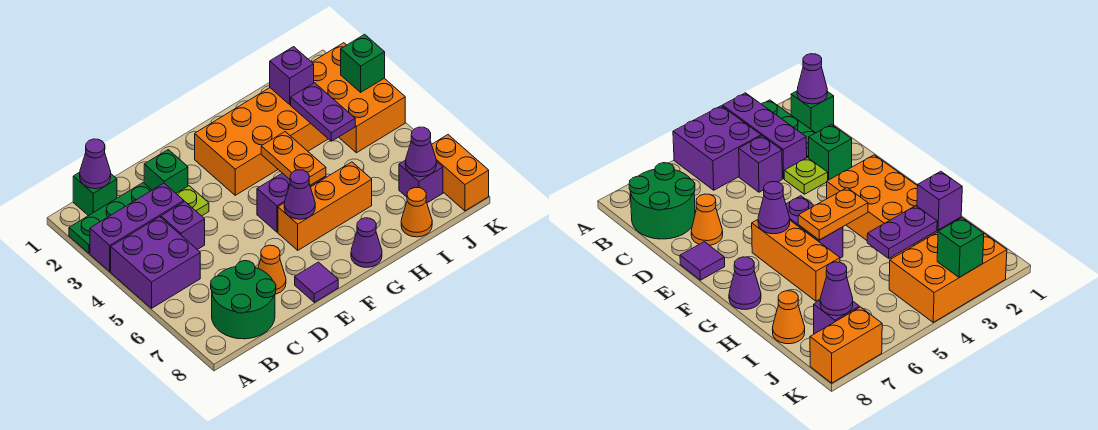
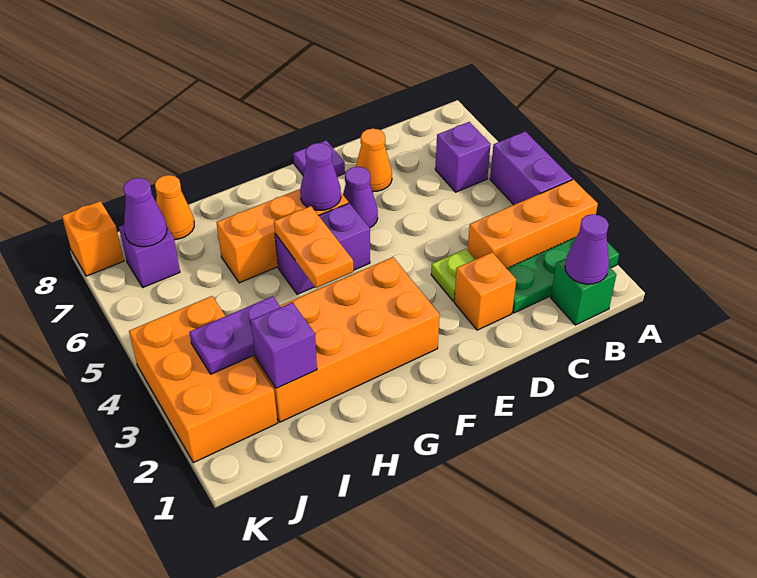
purple brick A3:C3 level 1 -> orange brick A3:C3 level 1
purple brick A4:B5 level 1 -> purple brick A4:A5 level 1
green round brick B7:C8 level 1 -> none
purple brick C4 level 1 -> purple brick B6 level 1
green brick D2 level 1 -> orange brick D2 level 1
purple cone G8 level 1 -> purple cone E6 level 1
purple plate I3:I4 level 2 -> purple plate I3:J3 level 2
green brick K3 level 2 -> none
orange brick K7:K8 level 1 -> orange brick K8 level 1

